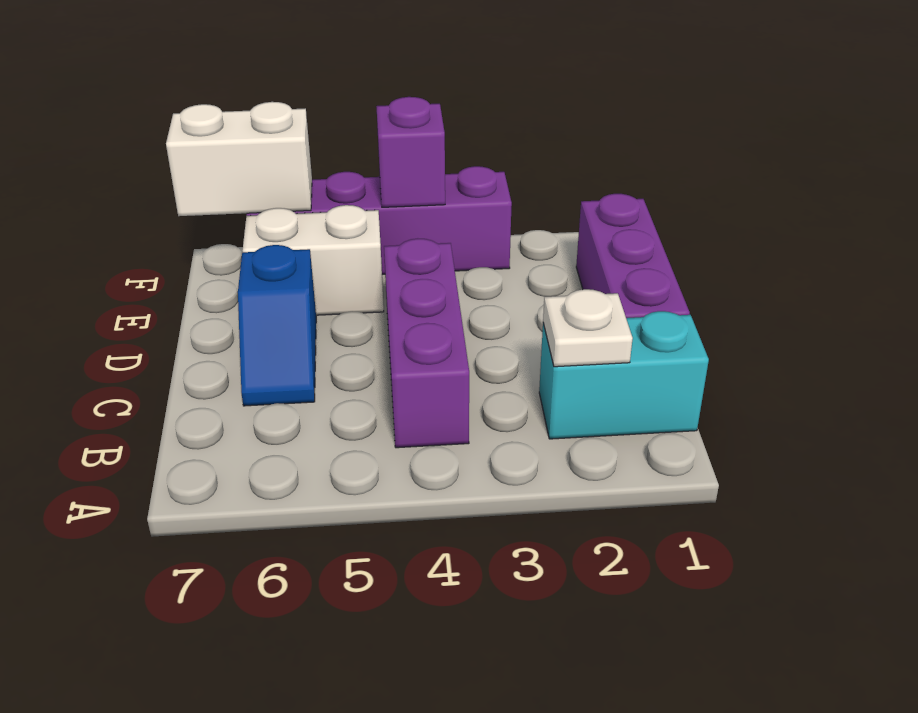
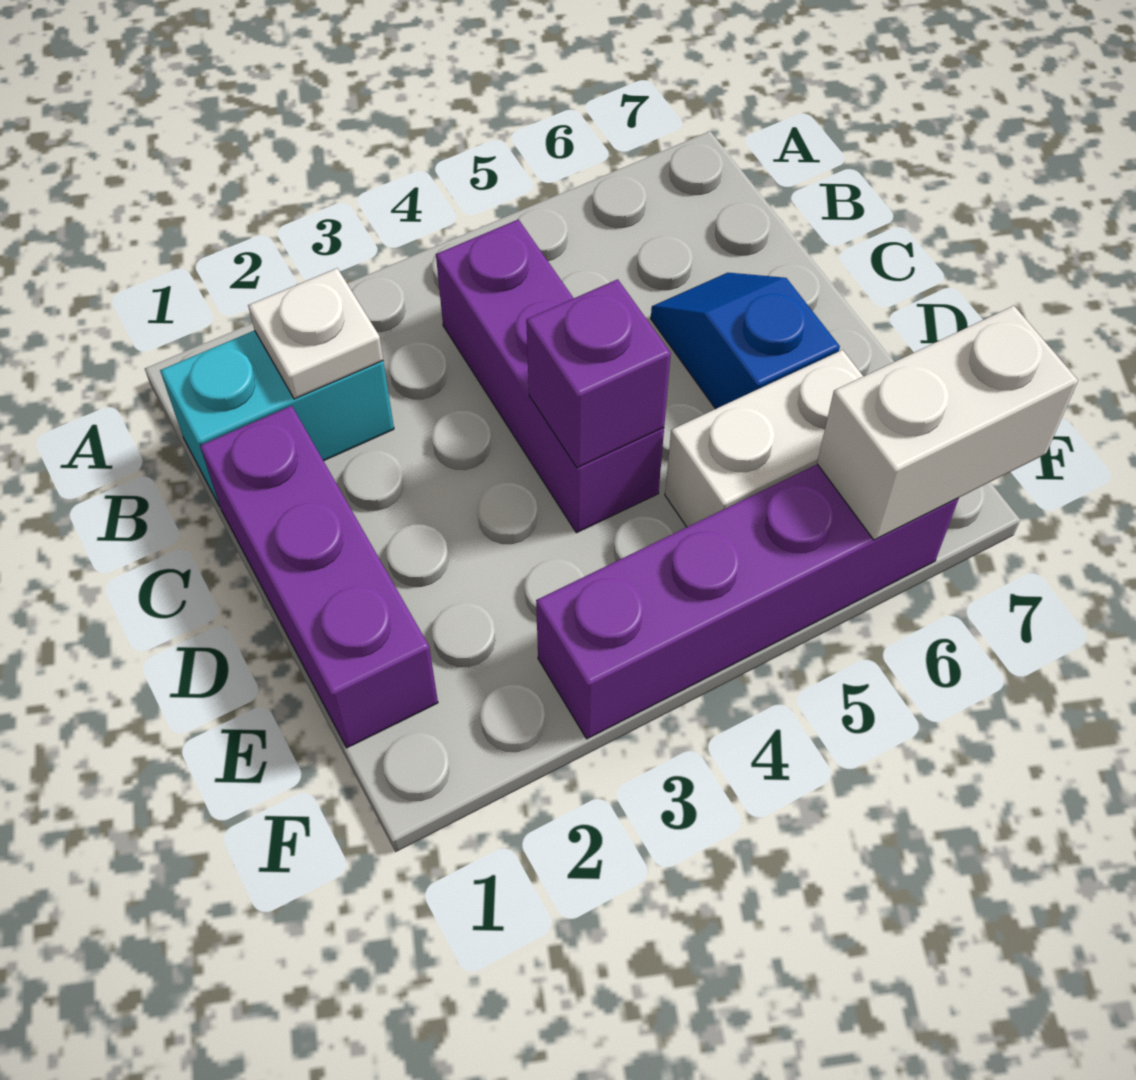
purple brick F4 level 2 -> purple brick D4 level 2

